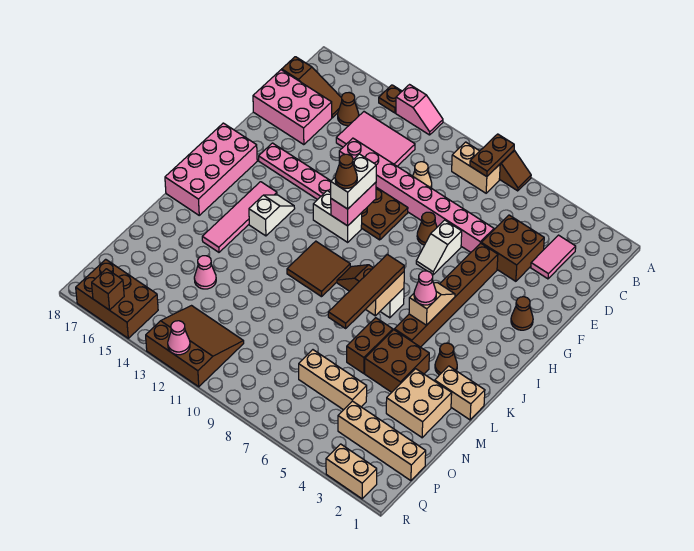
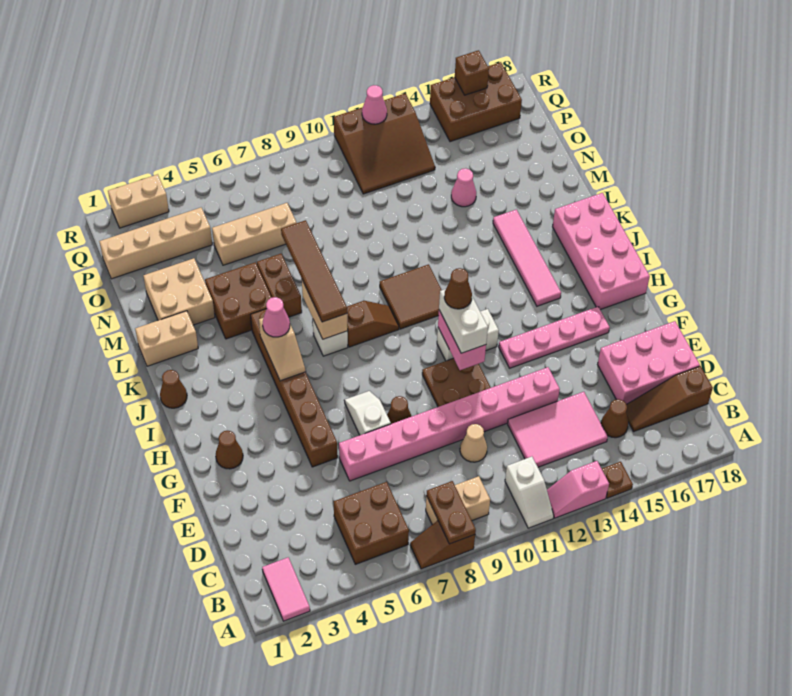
pink tile C3:D3 level 1 -> pink tile A2:B2 level 1
brown brick D4:E5 level 1 -> brown brick B5:C6 level 1
white slope I14:J14 level 1 top J -> white slope A11:B11 level 1 top B
brown cone K3 level 1 -> brown cone J1 level 1

